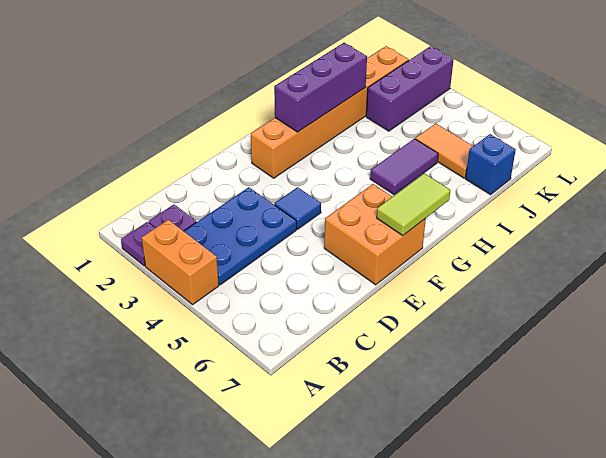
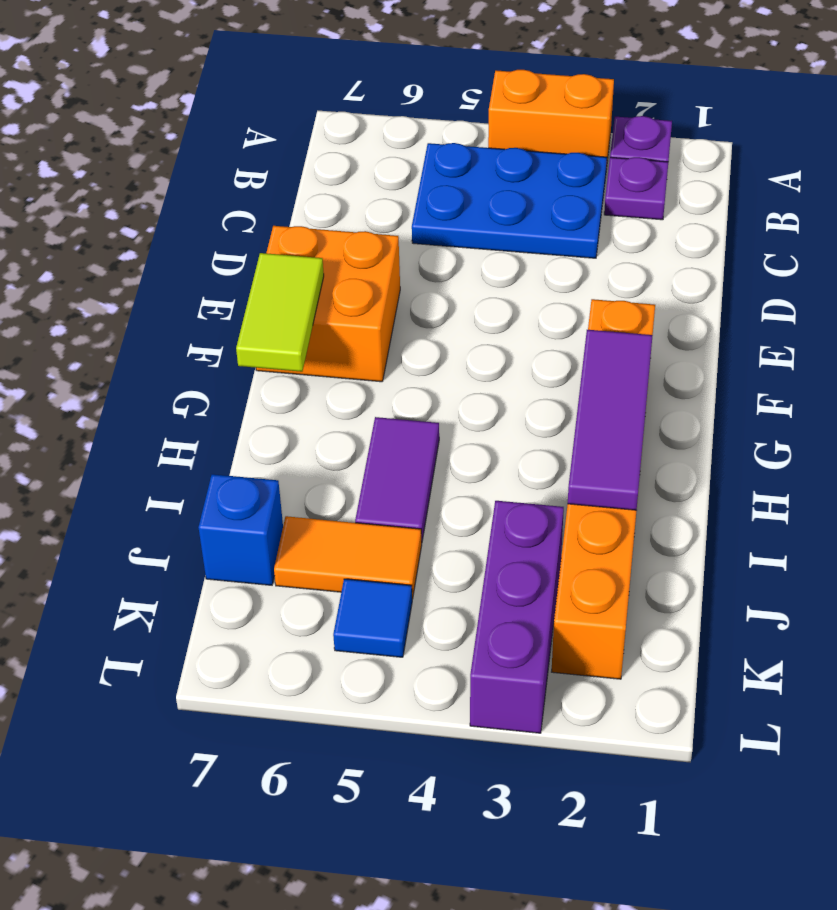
blue plate B3:D4 level 1 -> blue plate B3:C5 level 1
blue tile E4 level 1 -> blue tile K5 level 1
purple brick G2:I2 level 2 -> purple tile G2:I2 level 2

